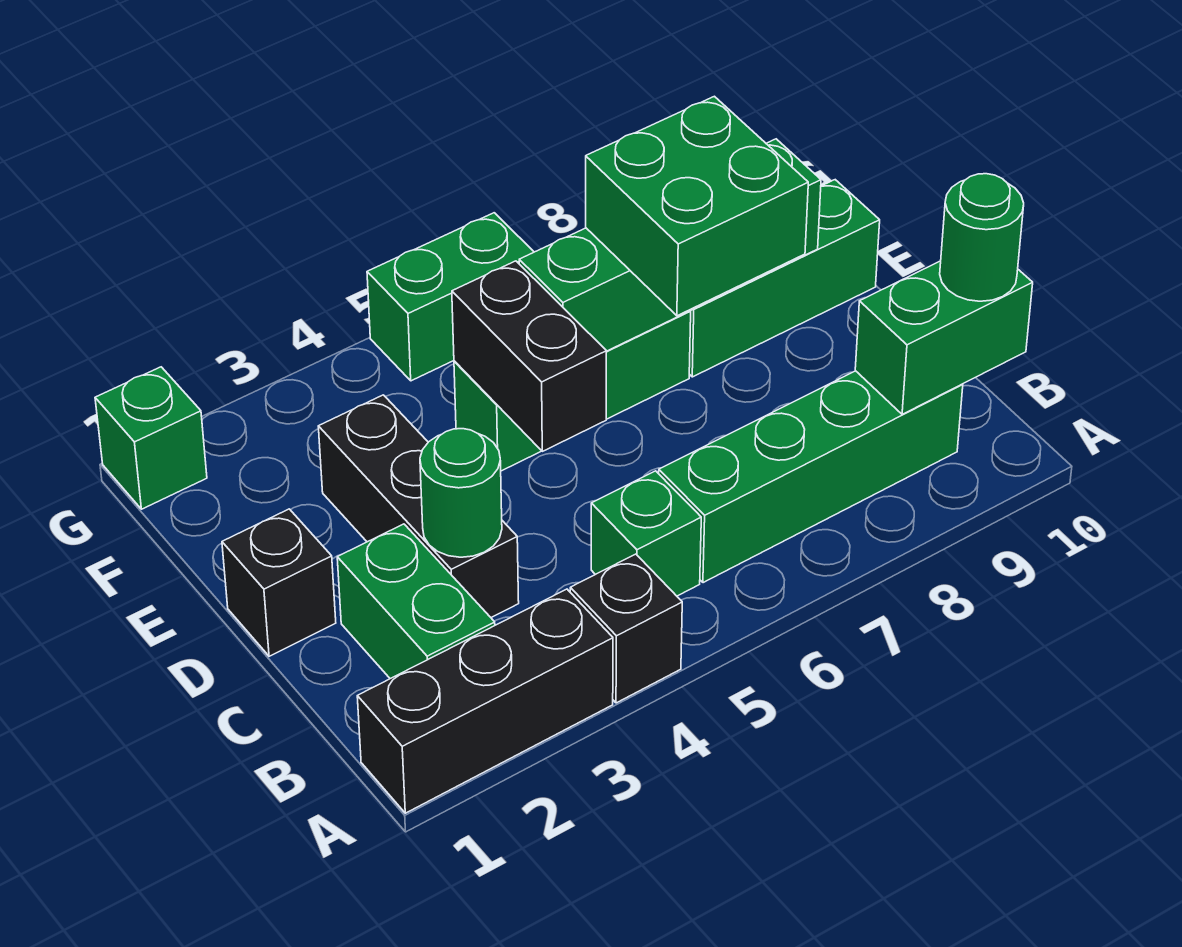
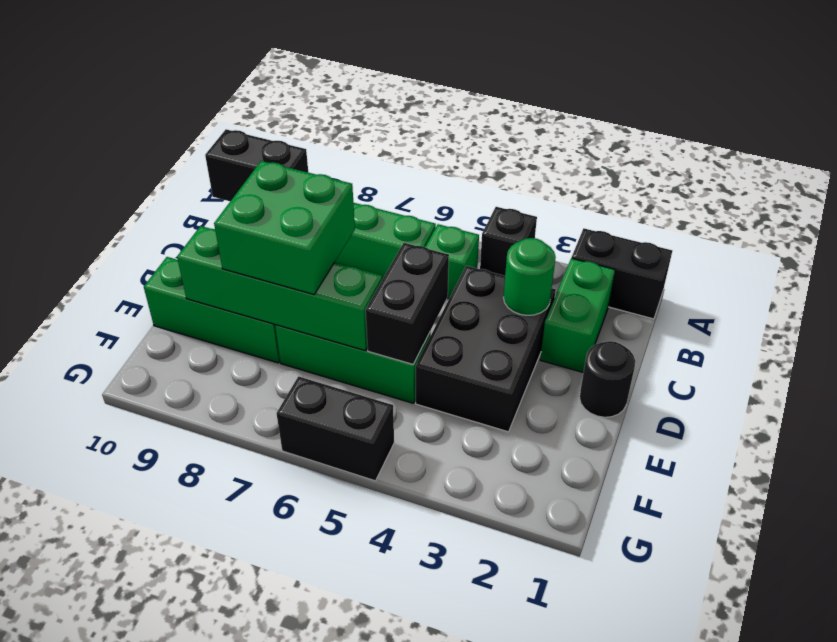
black brick A1:A3 level 1 -> black brick A1:A2 level 1
green brick B9:B10 level 2 -> black brick B9:B10 level 2
green round brick B10 level 3 -> none
black brick C3:E3 level 1 -> black brick C3:E4 level 1
black brick D1 level 1 -> black round brick D1 level 1
green brick G1 level 1 -> none
green brick G5:G6 level 1 -> black brick G5:G6 level 1

